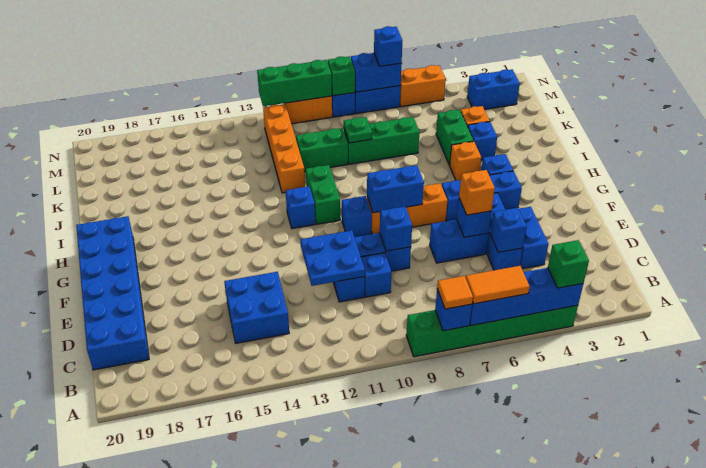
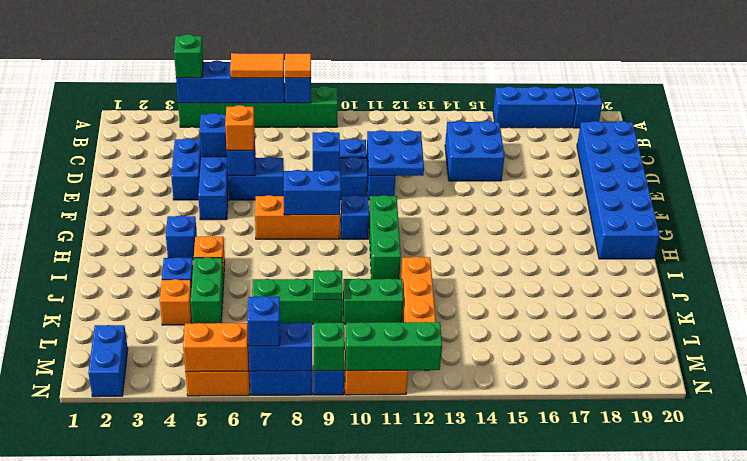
blue brick G4:G6 level 1 -> blue brick A16:A18 level 1
green brick H11:I11 level 1 -> green brick G11:I11 level 1
blue brick H12 level 1 -> blue brick A19 level 1
blue brick M2:M3 level 1 -> blue brick M2:N2 level 1
none -> orange brick N5:N6 level 2

